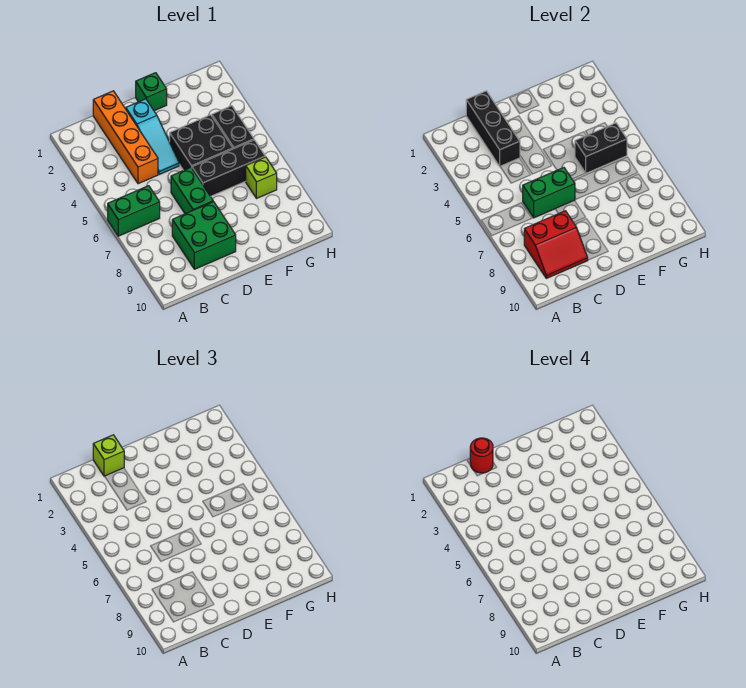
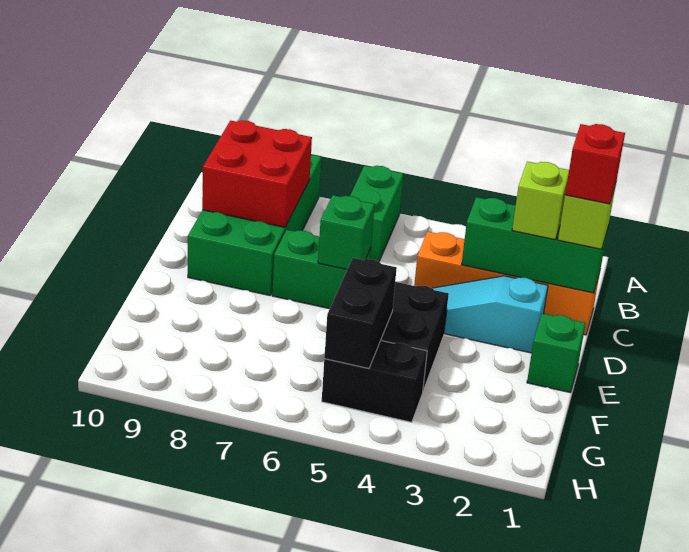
red slope B8:C9 level 2 top 8 -> red brick B8:C9 level 2
black brick C1:C3 level 2 -> green brick C1:C3 level 2
red round brick C1 level 4 -> red brick C1 level 4
green brick C6:D6 level 2 -> green brick D6 level 2
green brick C8:D9 level 1 -> green brick A8:D9 level 1
black brick E6:G6 level 1 -> none
lime brick G7 level 1 -> lime brick C2 level 3

